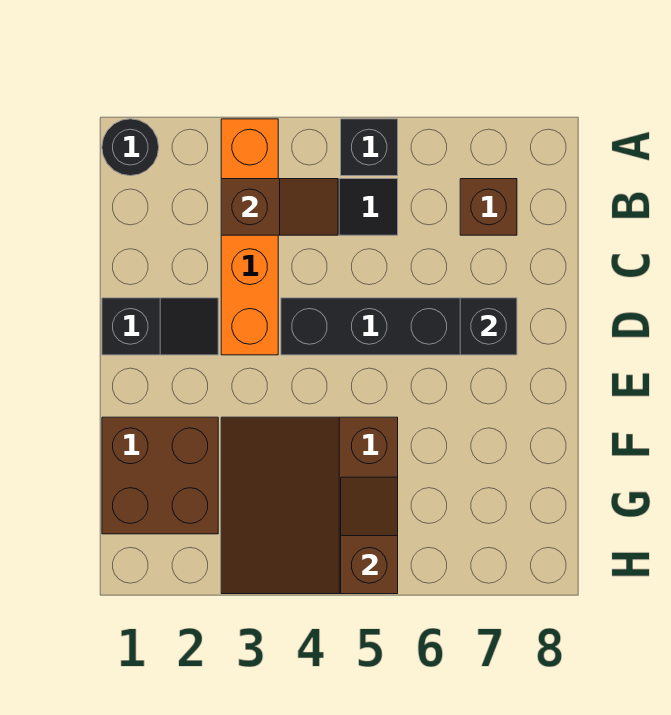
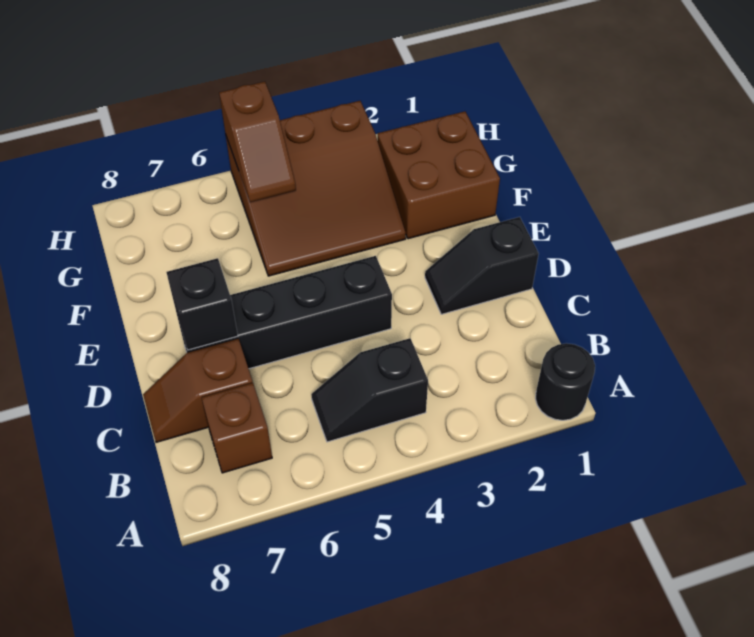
orange brick A3:D3 level 1 -> none
black brick A5 level 1 -> none
brown slope B3:B4 level 2 top 3 -> brown slope C7:C8 level 1 top 7
brown slope F3:H5 level 1 top 5 -> brown slope F3:H5 level 1 top H

